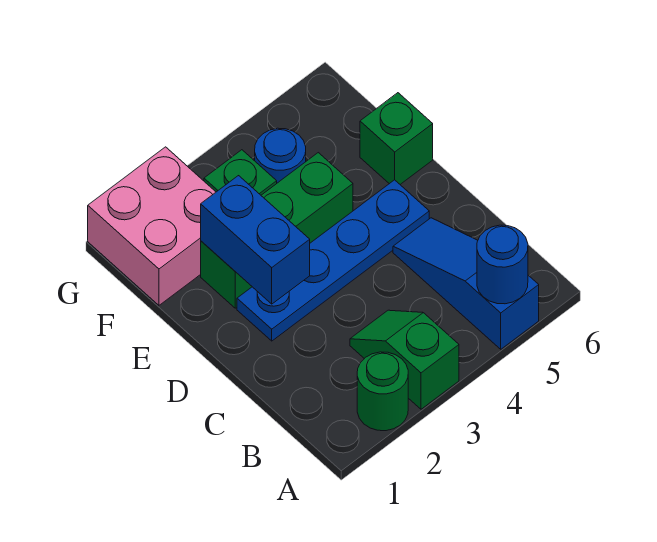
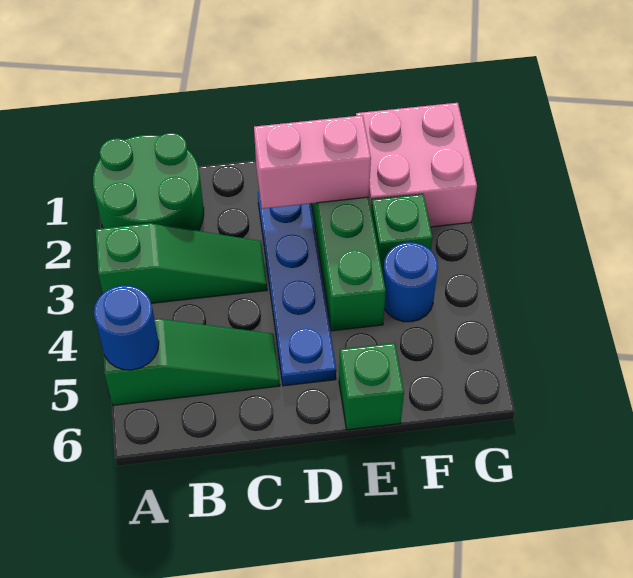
green round brick A2 level 1 -> green round brick A1:B2 level 1
green slope A3:B3 level 1 top A -> green slope A3:C3 level 1 top A
blue slope A5:C5 level 1 top A -> green slope A5:C5 level 1 top A
blue brick D2:E2 level 2 -> pink brick D2:E2 level 2

